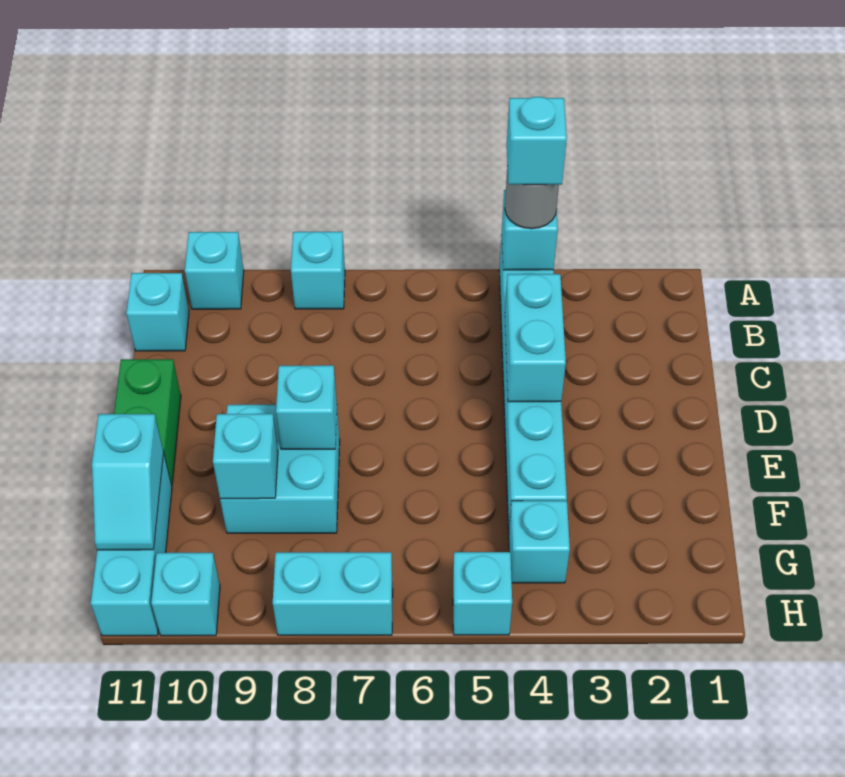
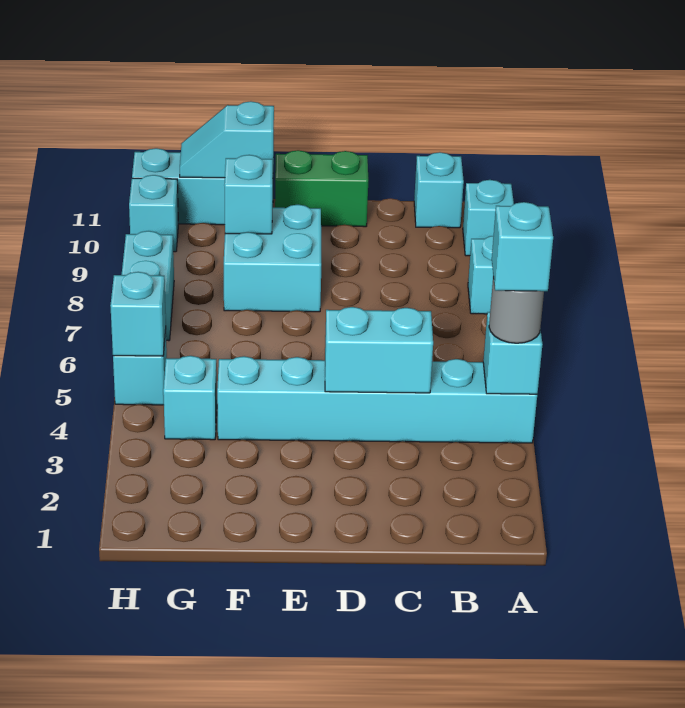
cyan brick E8 level 2 -> cyan brick H5 level 2

